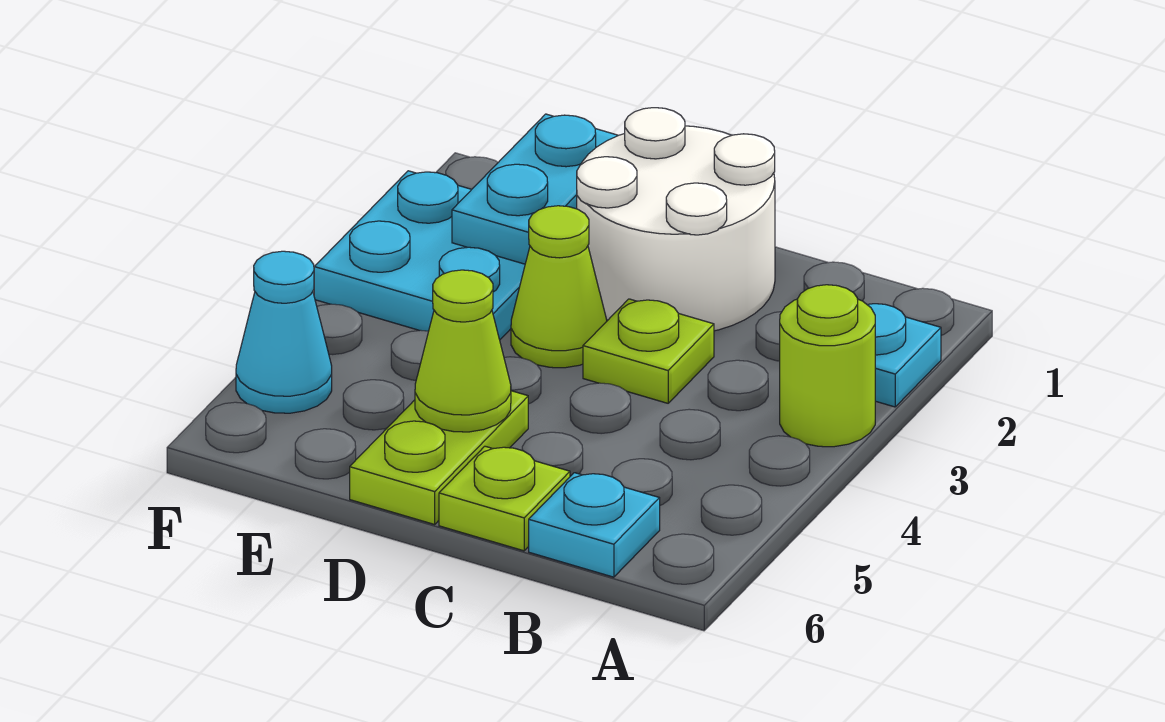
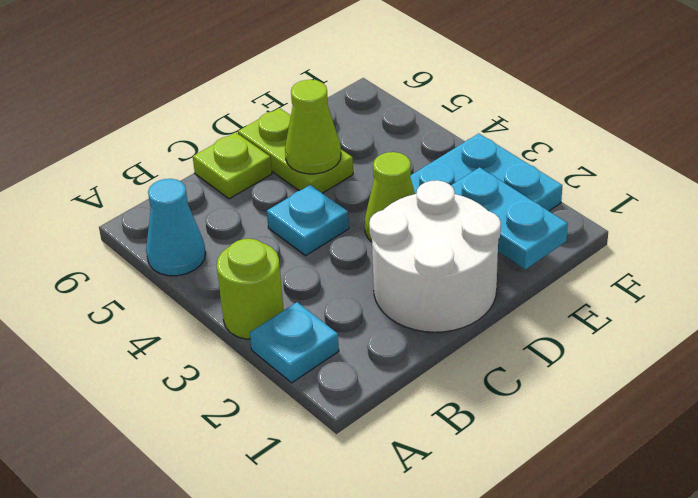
cyan plate B6 level 1 -> cyan plate C4 level 1
lime plate C3 level 1 -> none
cyan cone F5 level 1 -> cyan cone A5 level 1

